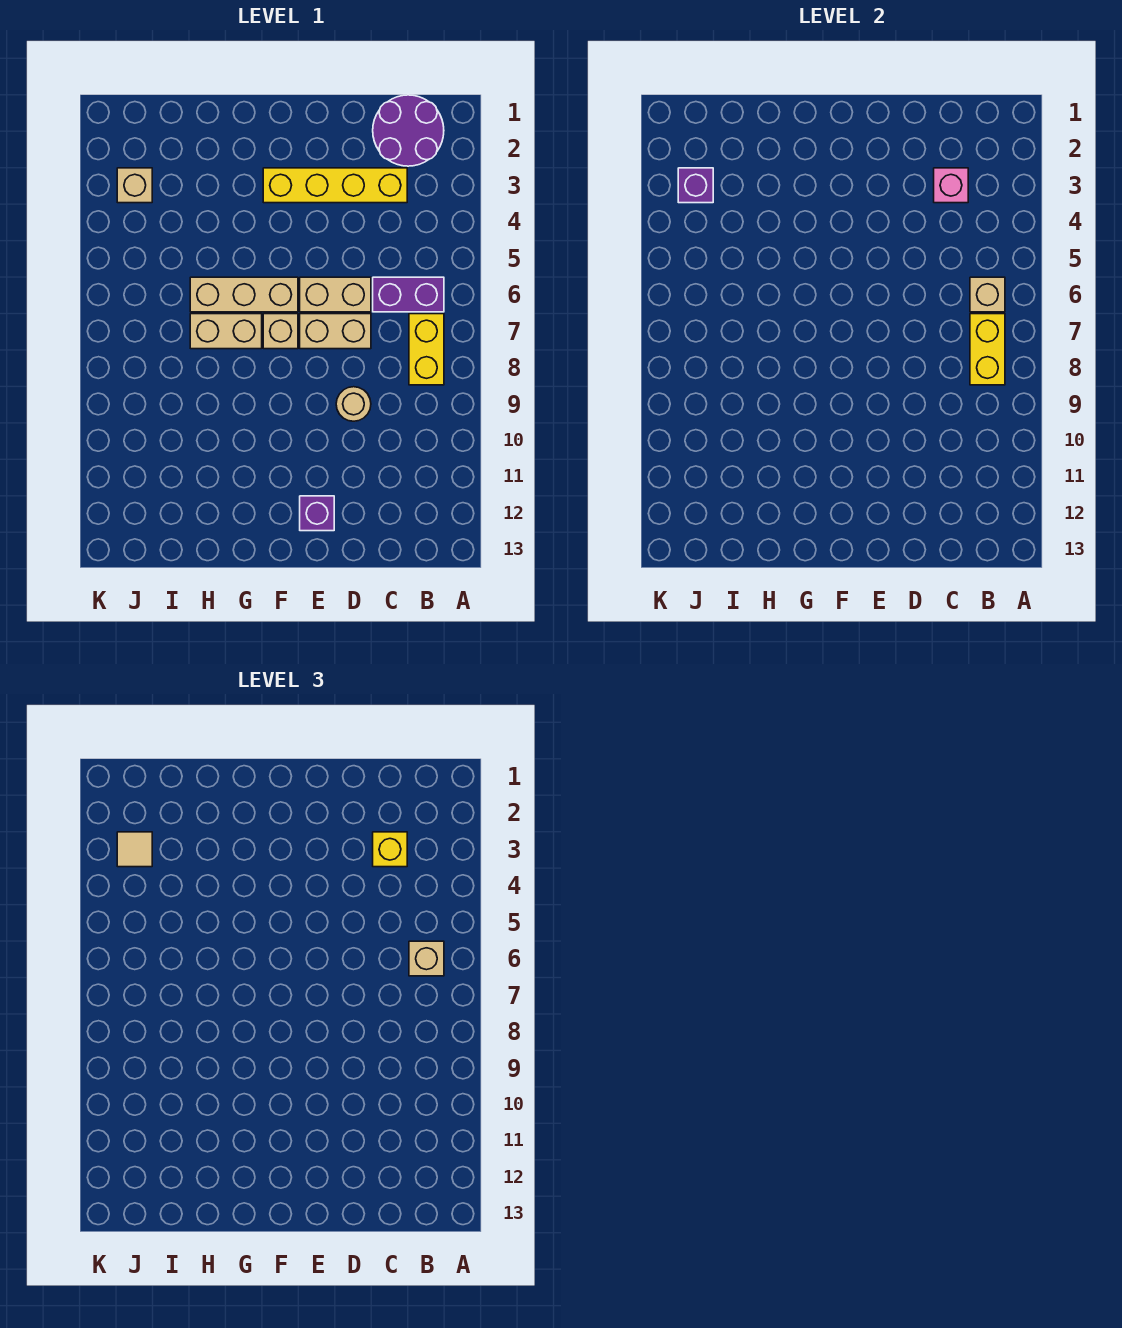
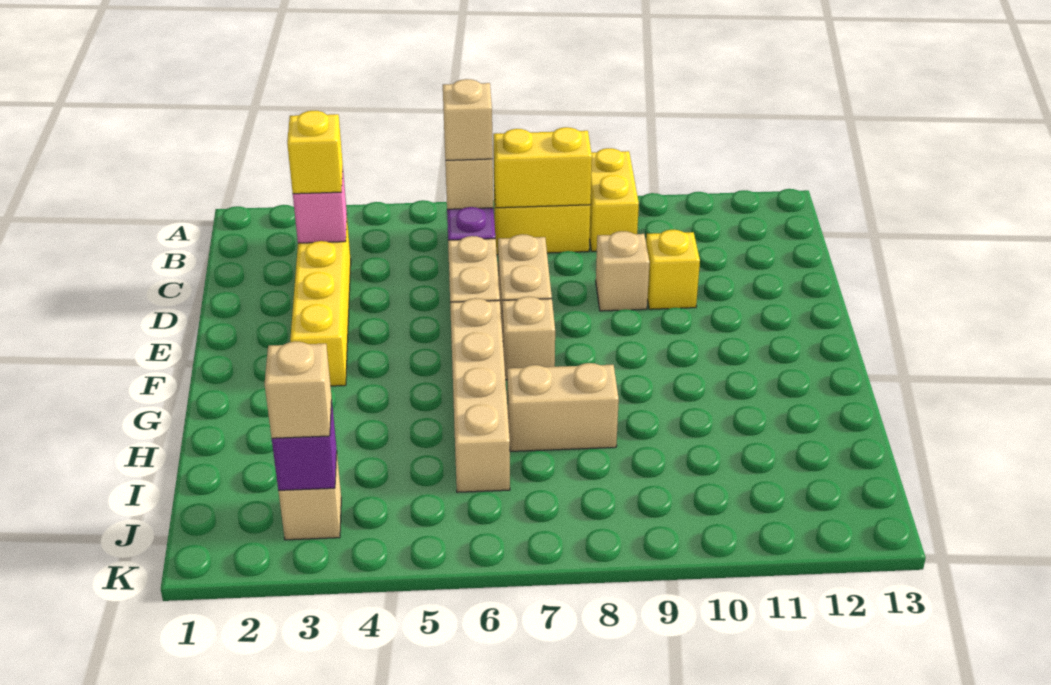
none -> yellow brick A9:B9 level 1
purple round brick B1:C2 level 1 -> none
tan round brick D9 level 1 -> tan brick D9 level 1
none -> yellow brick D10 level 1
purple brick E12 level 1 -> none
tan brick F6:H6 level 1 -> tan brick F6:I6 level 1
tan brick G7:H7 level 1 -> tan brick H7:H8 level 1
tan tile J3 level 3 -> tan brick J3 level 3

